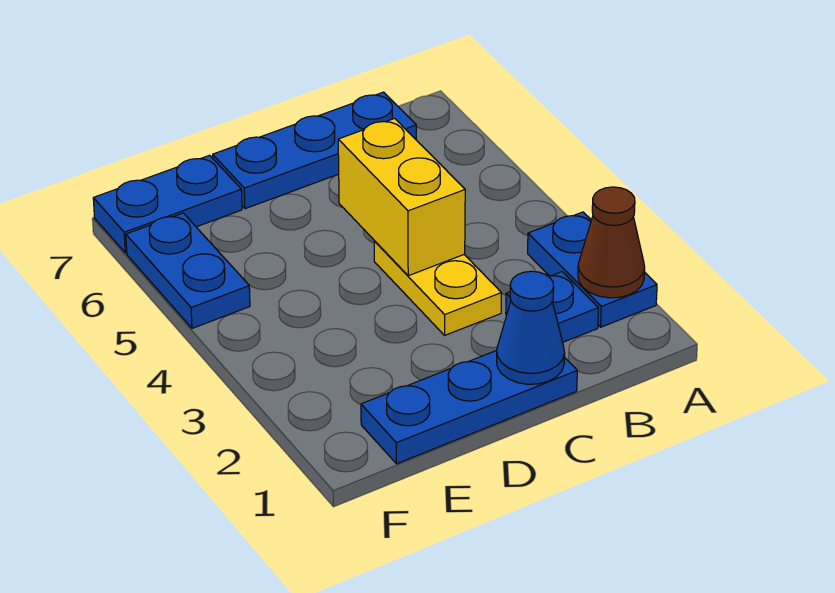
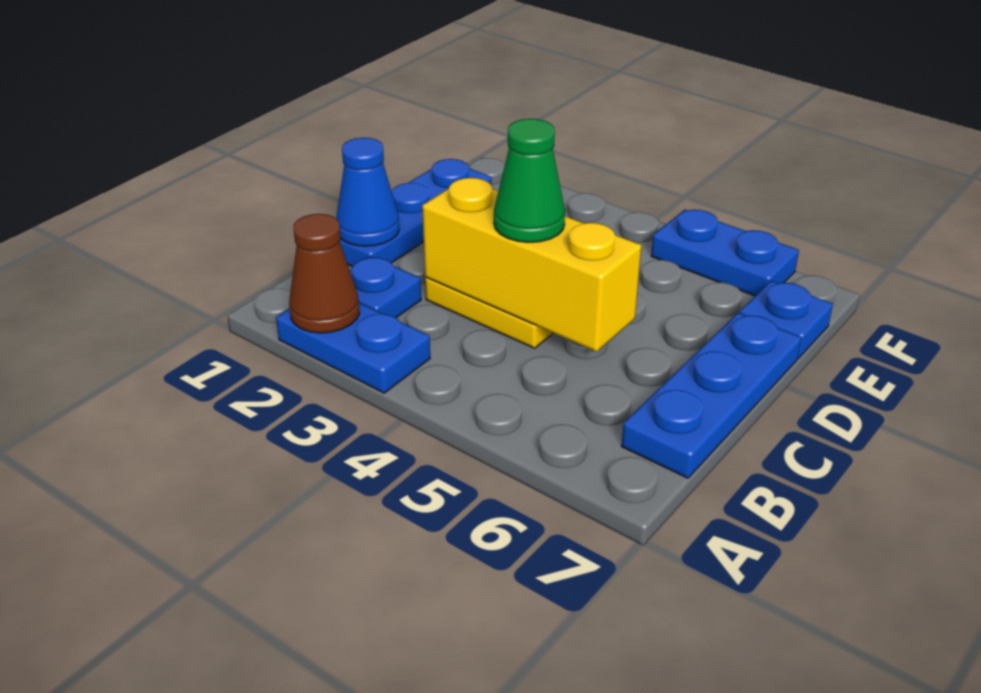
yellow brick C4:C5 level 2 -> yellow brick C3:C5 level 2
none -> green cone C4 level 3
blue plate E7:F7 level 1 -> blue plate E7 level 1

